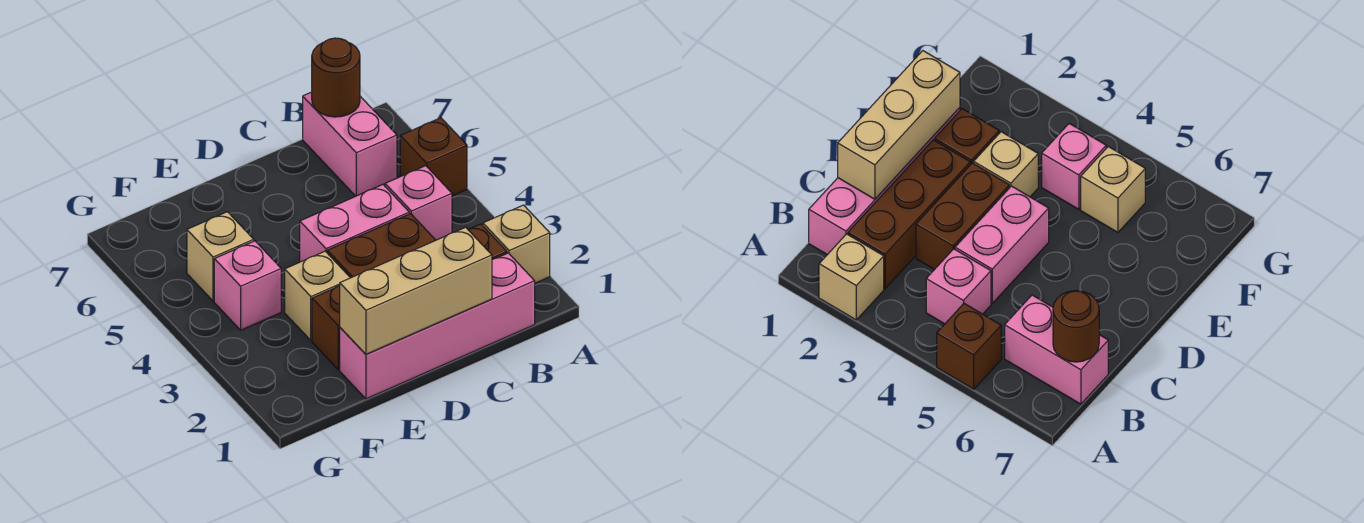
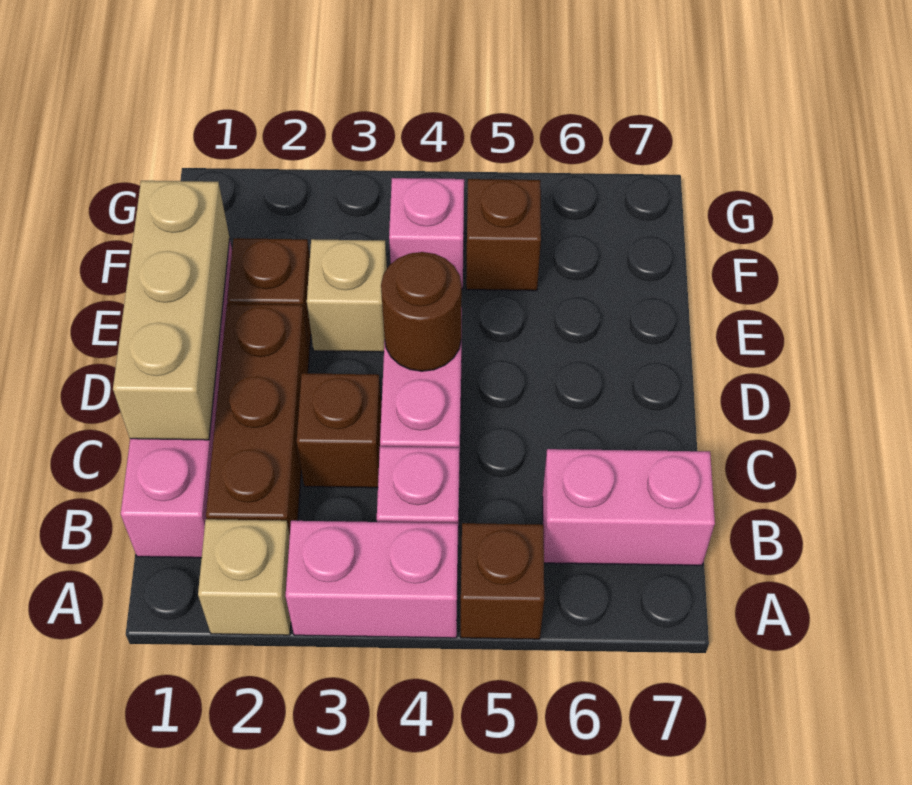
none -> pink brick A3:A4 level 1
brown round brick B7 level 2 -> brown round brick D4 level 2
brown brick C3:D3 level 1 -> brown brick C3 level 1
tan brick F5 level 1 -> brown brick F5 level 1

